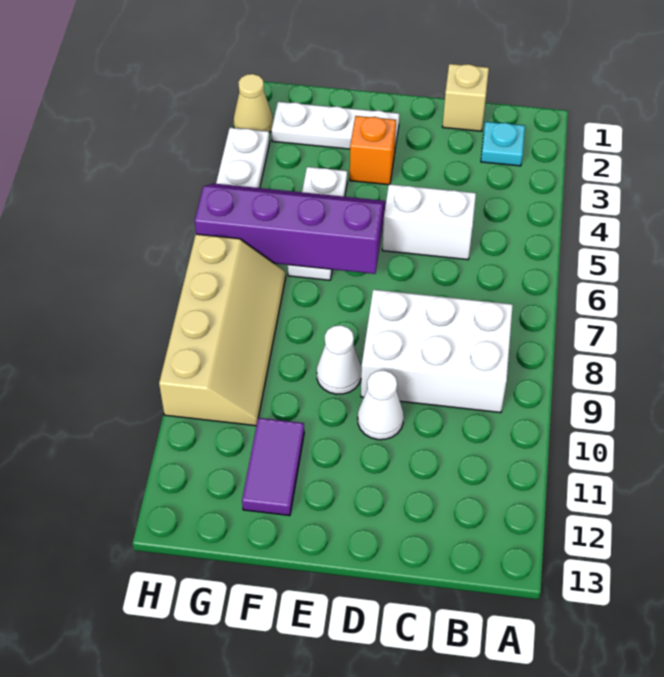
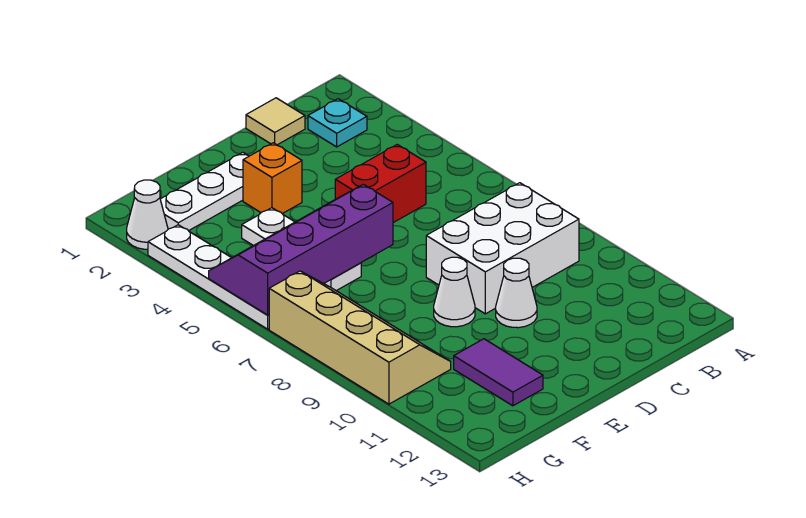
tan brick C1 level 1 -> tan tile C1 level 1
white brick C5:D5 level 1 -> red brick C5:D5 level 1
tan cone H2 level 1 -> white cone H2 level 1

